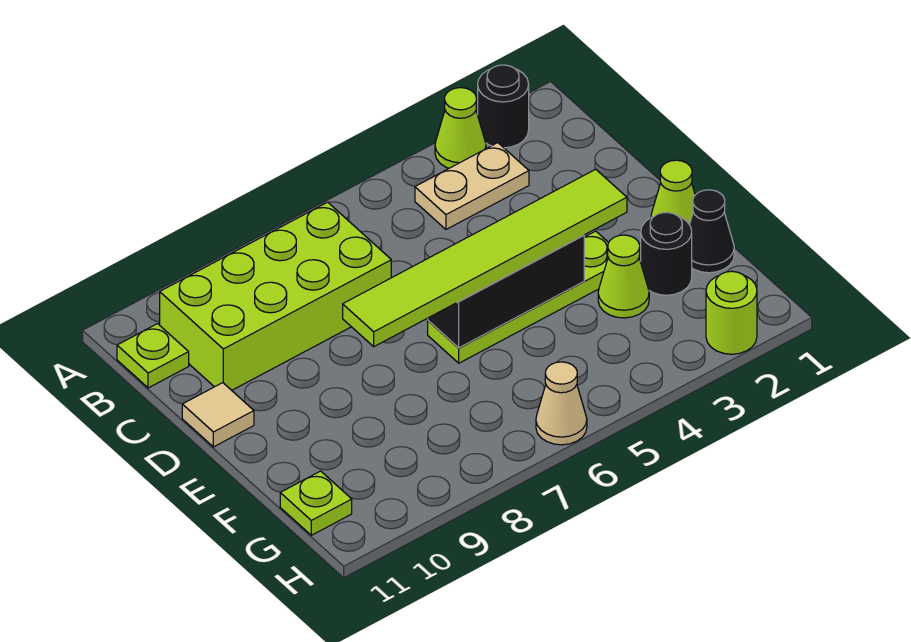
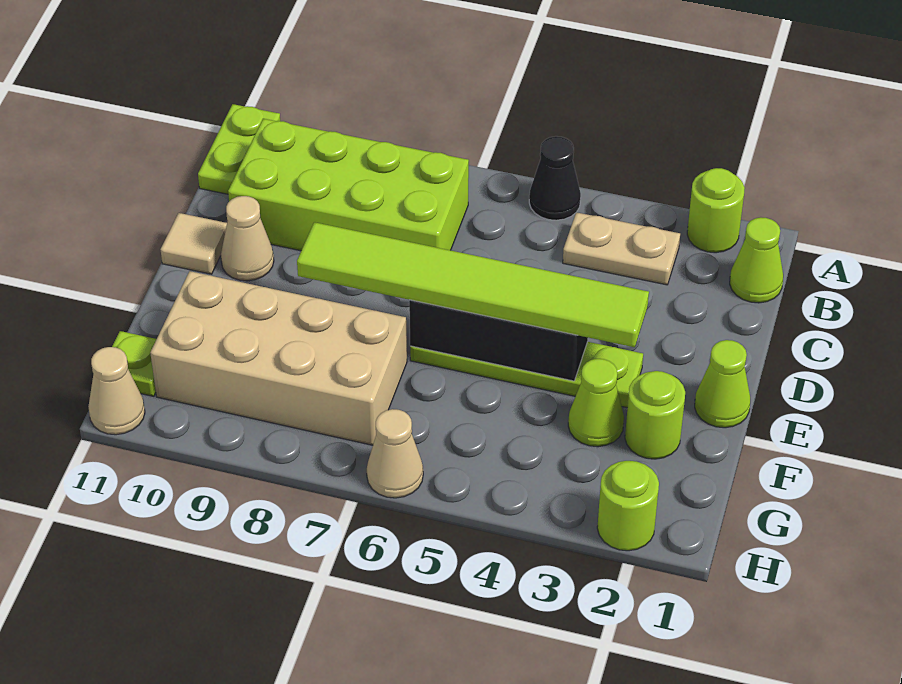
black round brick A2 level 1 -> lime round brick A2 level 1
lime cone A3 level 1 -> lime cone B1 level 1
lime plate B11 level 1 -> lime plate A11:B11 level 1
none -> tan cone D10 level 1
black cone F1 level 1 -> black cone A5 level 1
black round brick F2 level 1 -> lime round brick F2 level 1
none -> tan brick F7:G10 level 1
none -> tan cone H11 level 1

